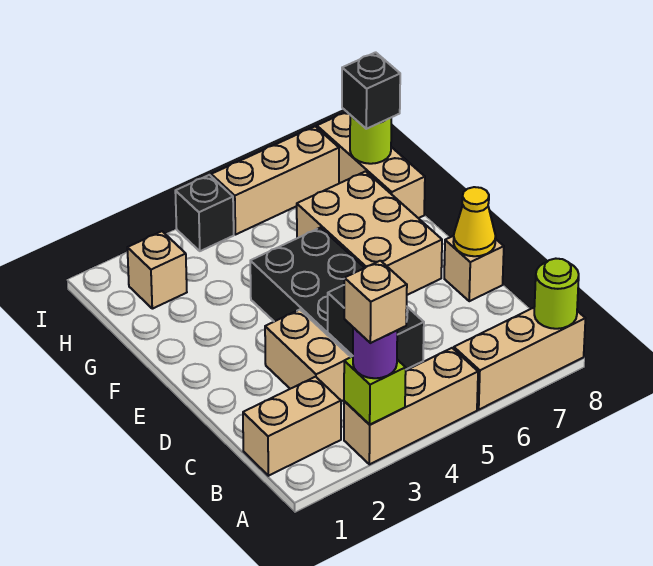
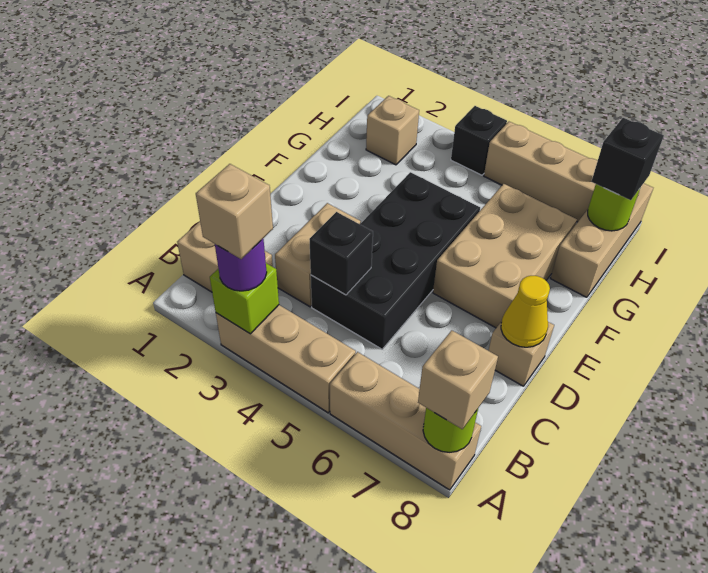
none -> tan brick A8 level 3

